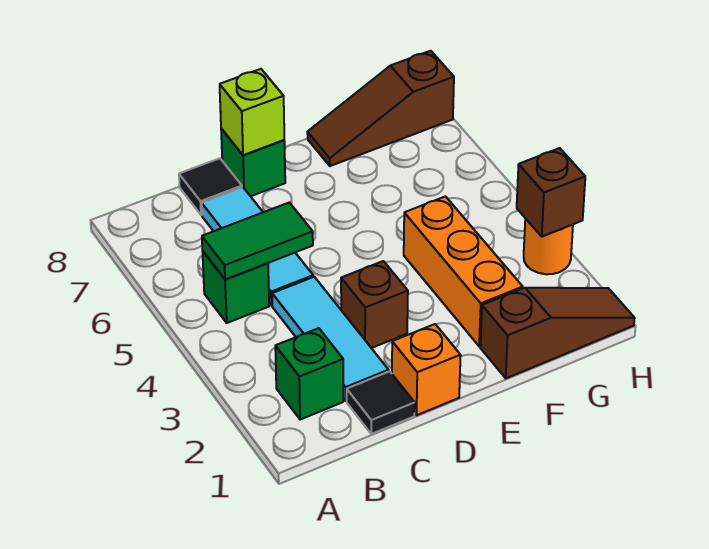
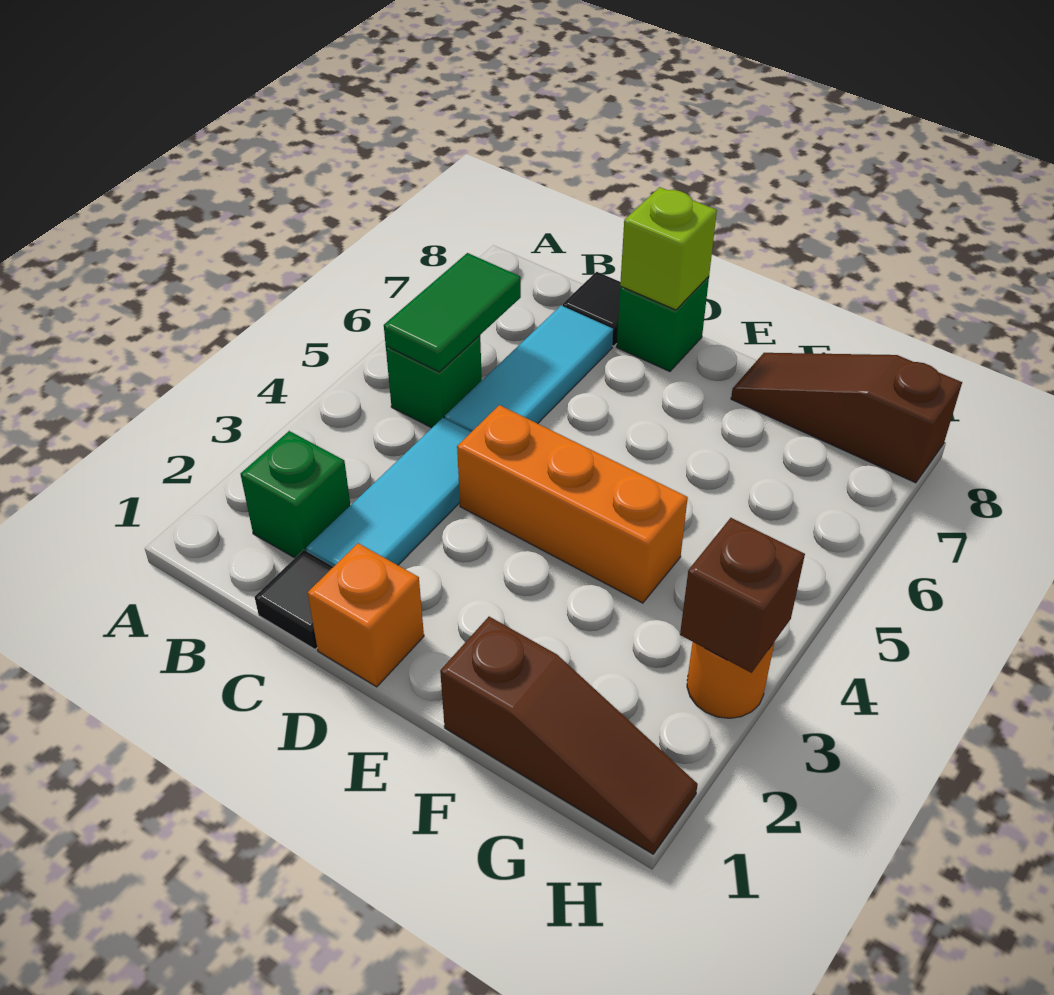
green tile B5:C5 level 2 -> green tile B5:B6 level 2
brown brick D3 level 1 -> none
orange brick F2:F4 level 1 -> orange brick D4:F4 level 1

